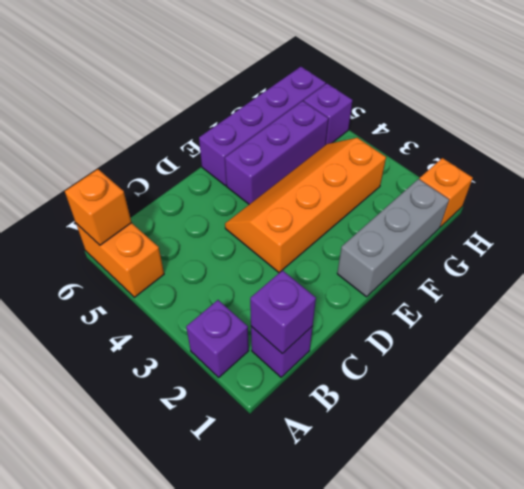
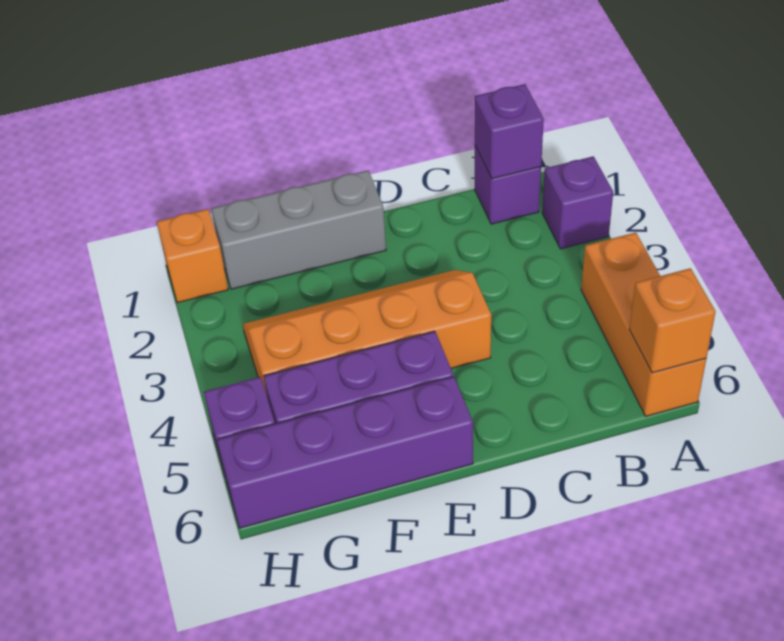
orange brick A5:A6 level 1 -> orange brick A4:A6 level 1
orange slope D3:G4 level 1 top 3 -> orange slope D3:G4 level 1 top 4

